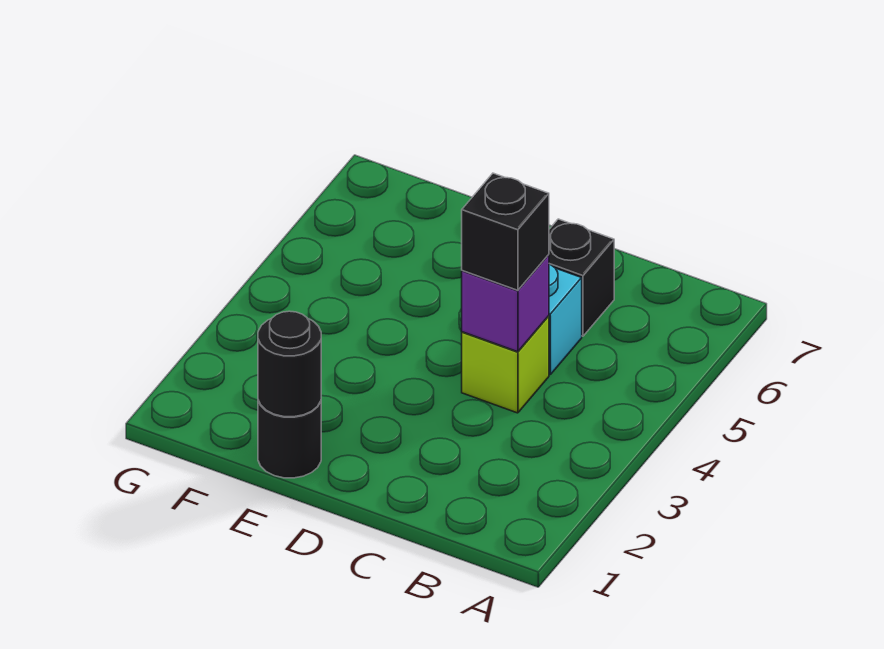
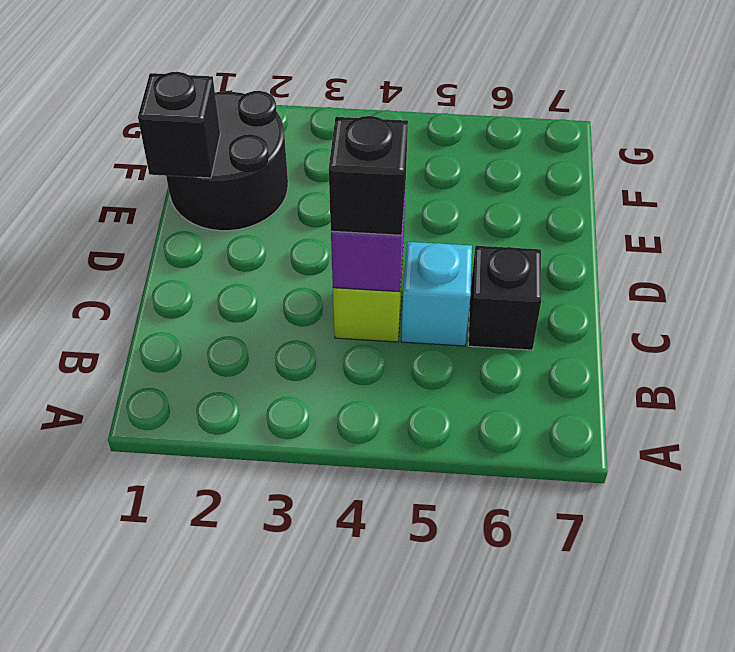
black round brick E1 level 1 -> black round brick E1:F2 level 1
black round brick E1 level 2 -> black brick E1 level 2

